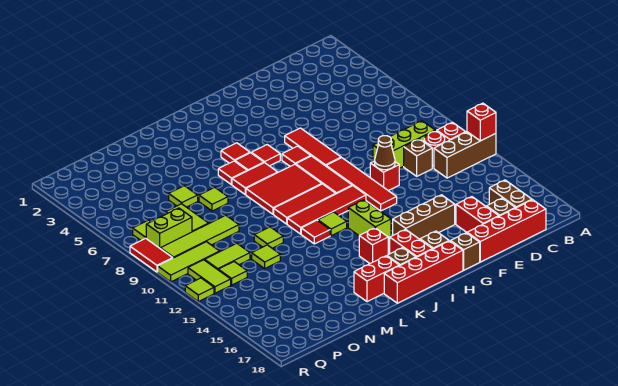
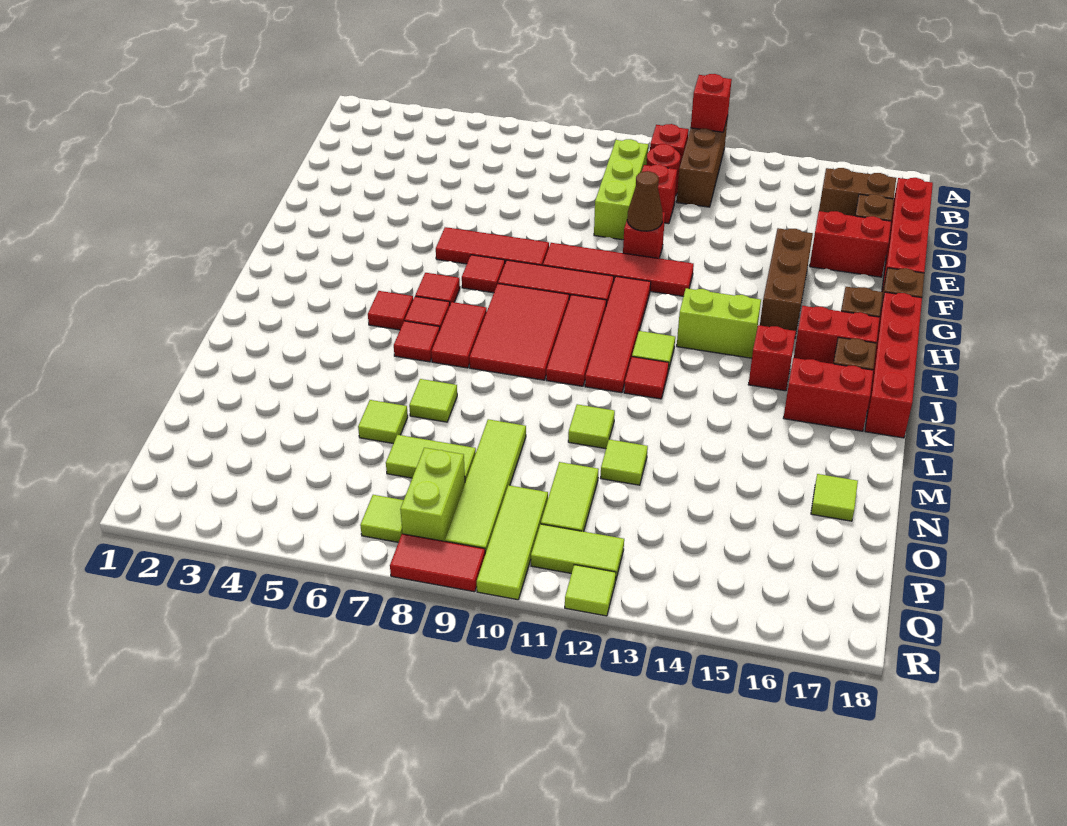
brown brick D11 level 1 -> red brick D11 level 1
red brick K17:L17 level 1 -> red brick K16:K17 level 1
lime tile P12 level 1 -> lime tile N17 level 1

